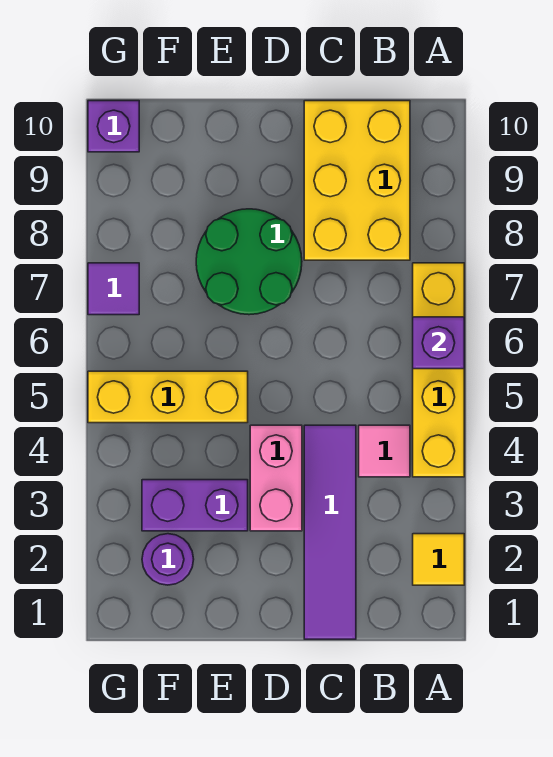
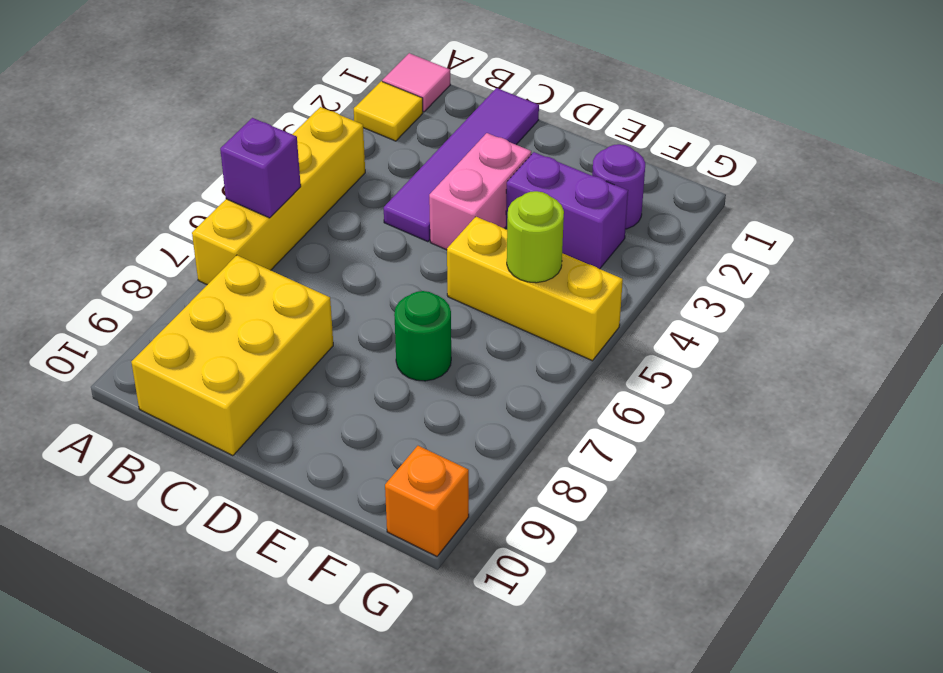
pink tile B4 level 1 -> pink tile A1 level 1
green round brick D7:E8 level 1 -> green round brick E7 level 1
none -> lime round brick F5 level 2
purple tile G7 level 1 -> none
purple brick G10 level 1 -> orange brick G10 level 1

